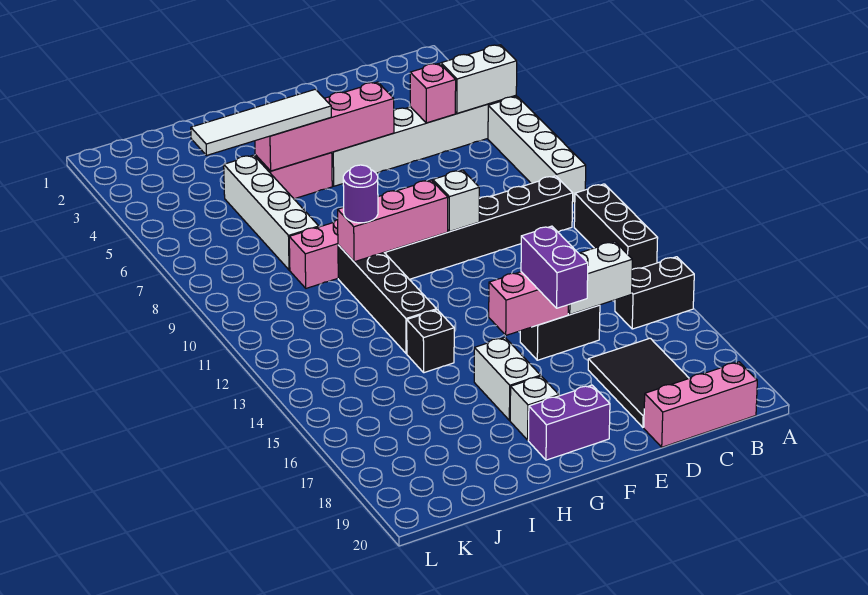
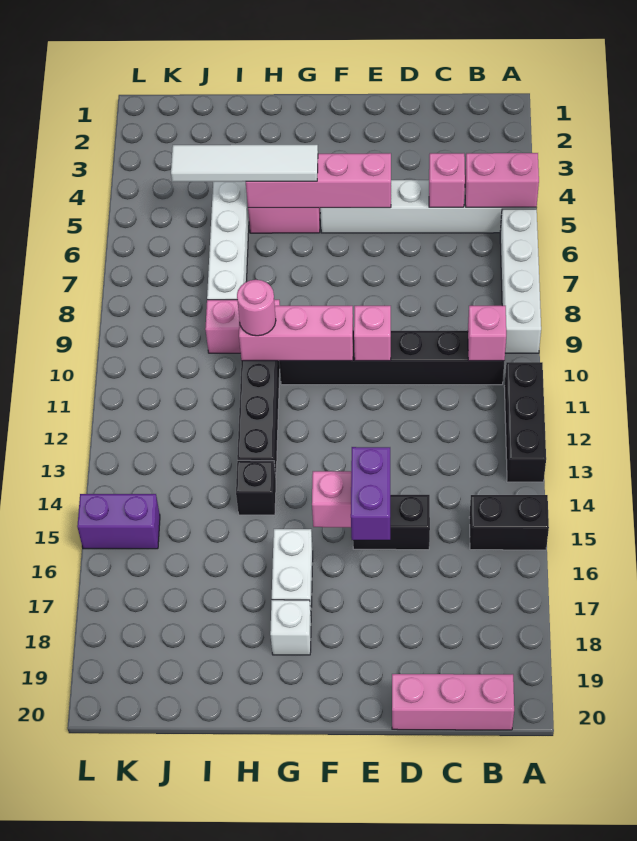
white brick A5:B5 level 2 -> pink brick A5:B5 level 2
none -> pink brick B10 level 2
white brick C15:D15 level 2 -> none
black tile C17:D19 level 1 -> none
white brick E10 level 2 -> pink brick E10 level 2
purple brick F19:G19 level 1 -> purple brick K15:L15 level 1
purple round brick H10 level 3 -> pink round brick H10 level 3

